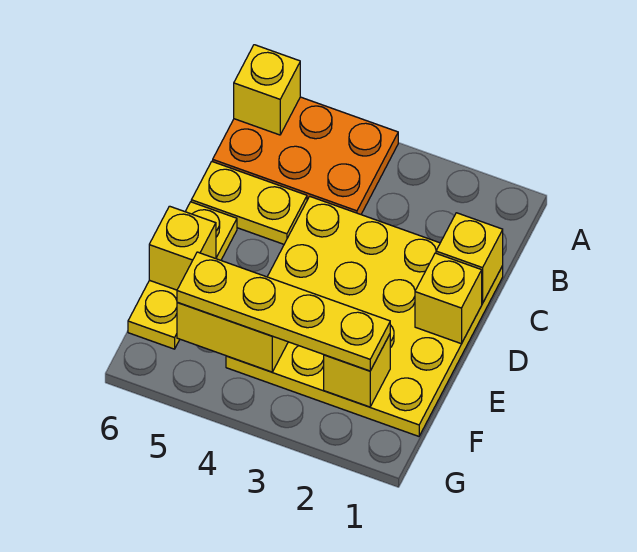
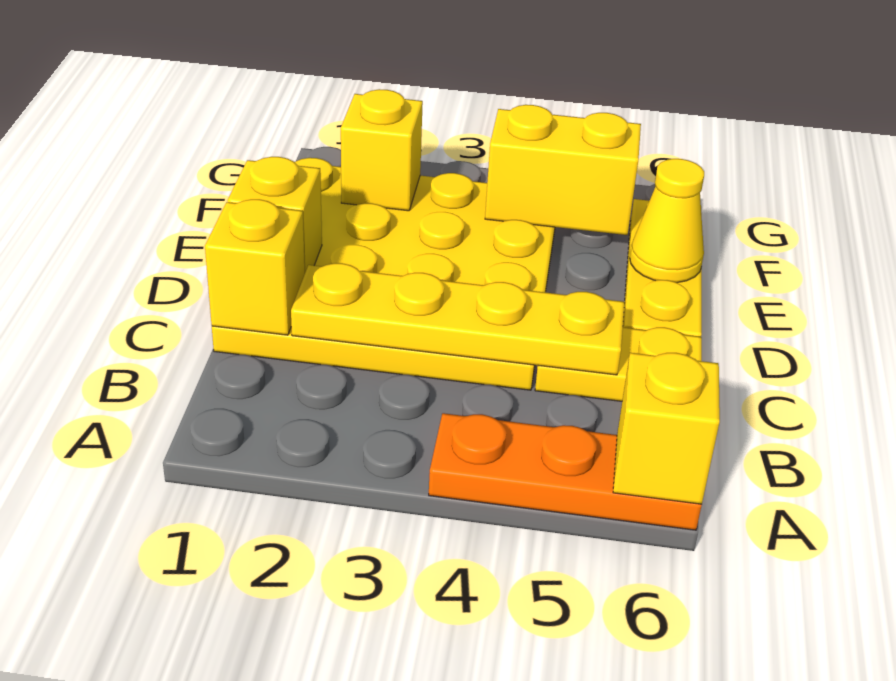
orange plate A4:B6 level 1 -> orange plate A4:A6 level 1
yellow brick E6 level 2 -> yellow cone E6 level 2
yellow plate F2:F5 level 3 -> yellow plate C2:C5 level 2

